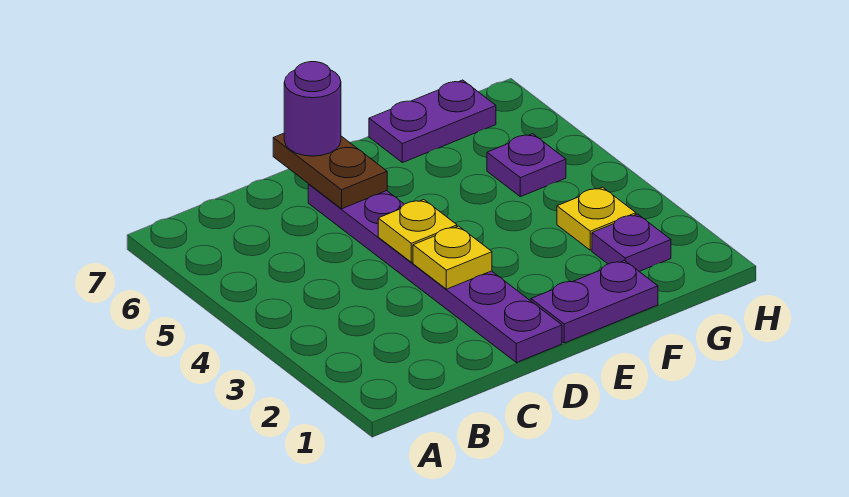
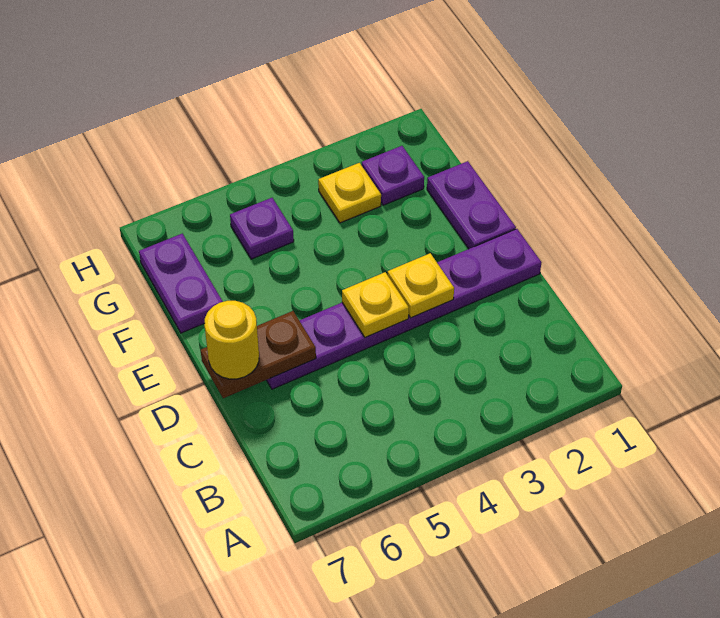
purple round brick D7 level 3 -> yellow round brick D7 level 3

